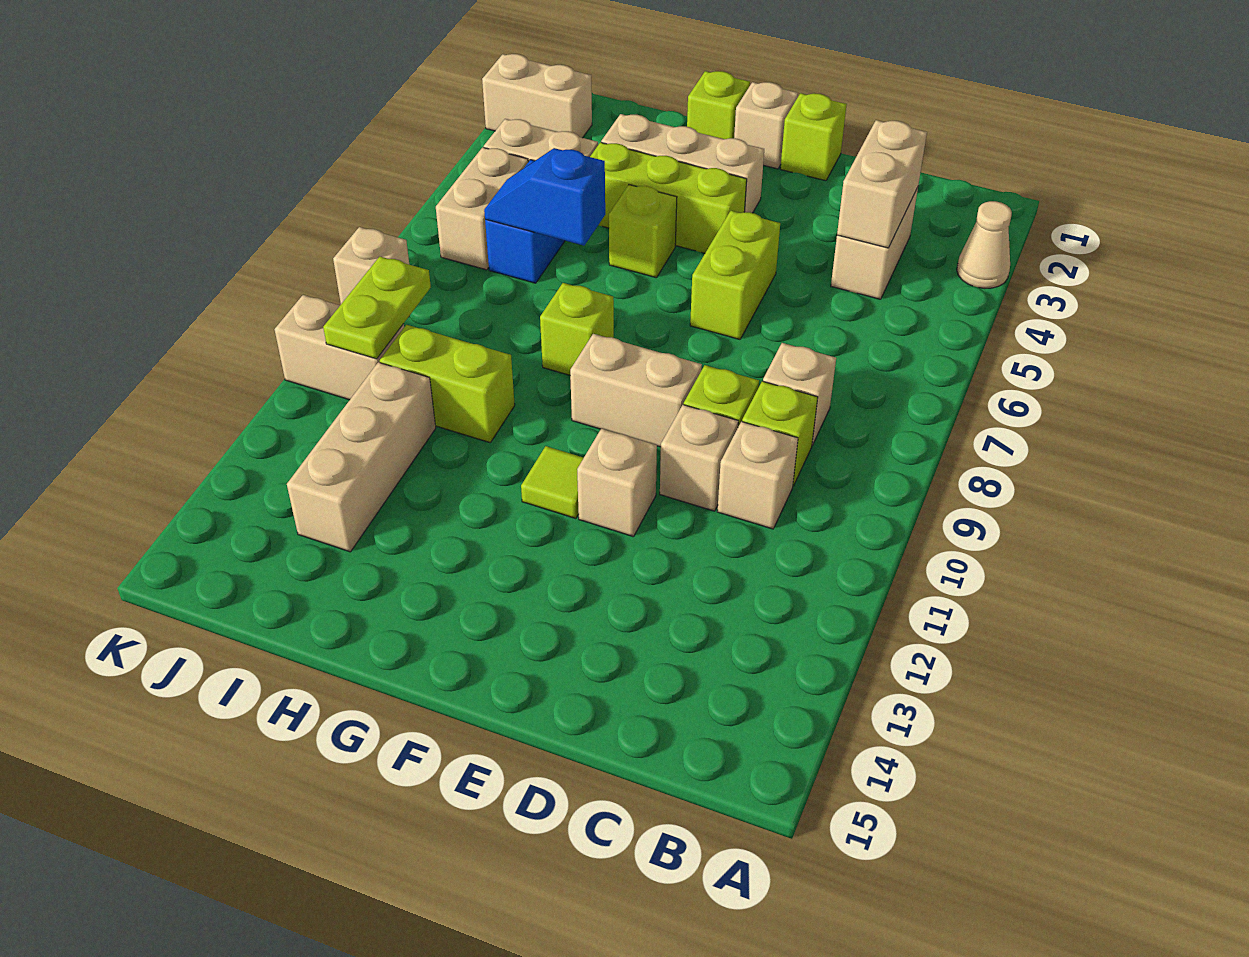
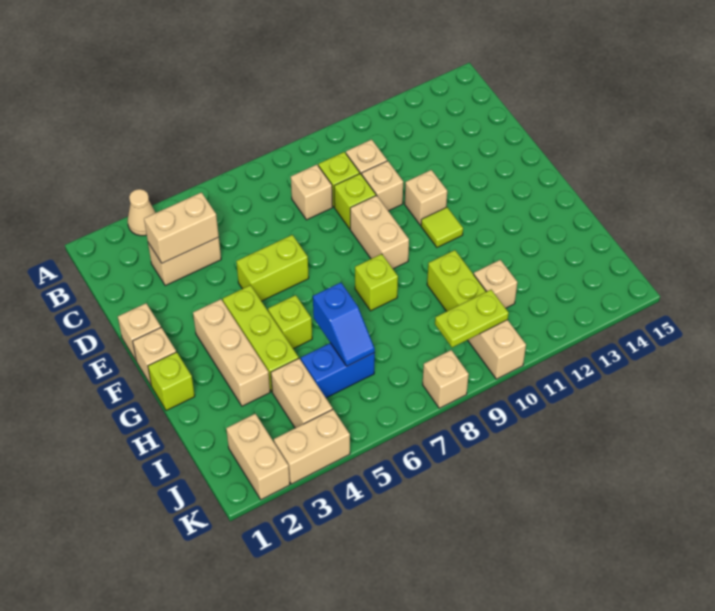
lime brick E1 level 1 -> tan brick E1 level 1
tan brick I11:I13 level 1 -> tan brick I11 level 1
tan brick J5:J6 level 1 -> tan brick K3:K4 level 1

